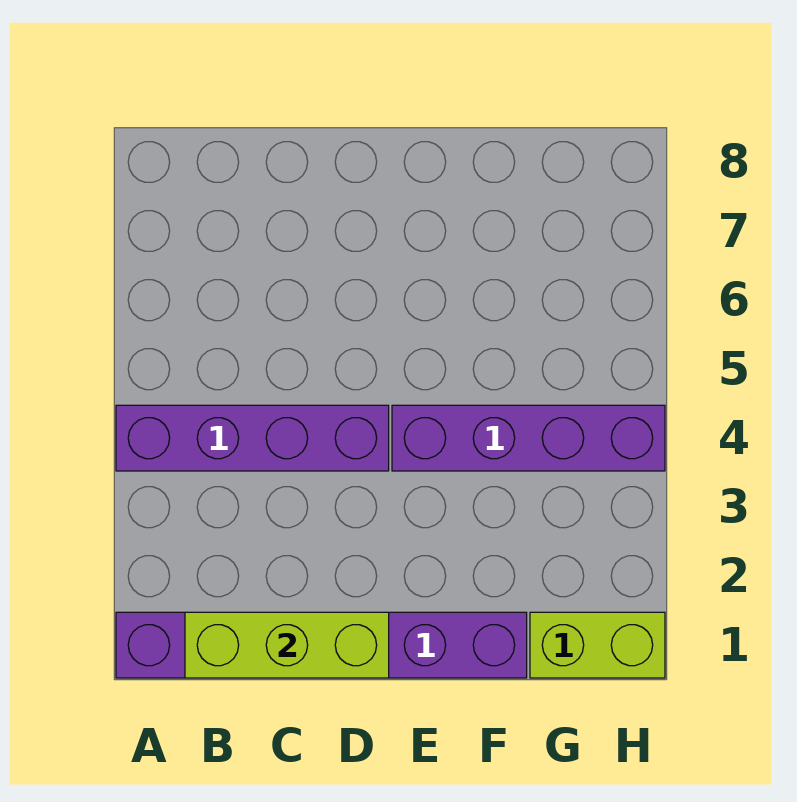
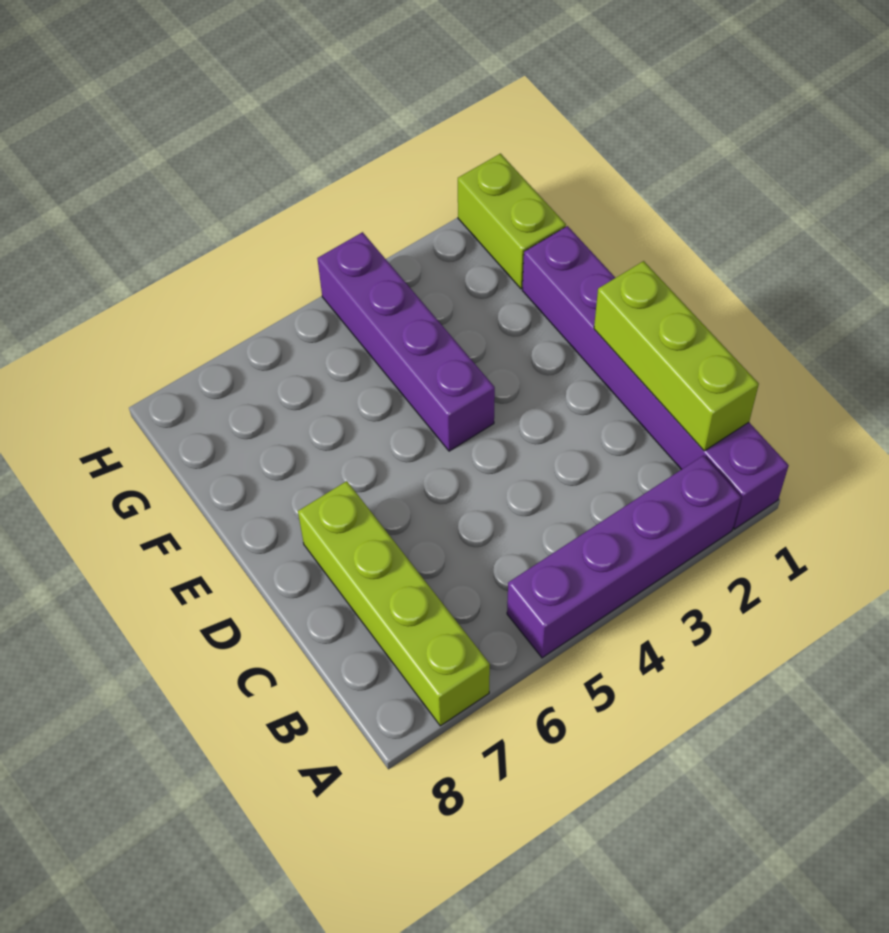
purple brick A4:D4 level 1 -> purple brick A2:A5 level 1
none -> lime brick A7:D7 level 1

